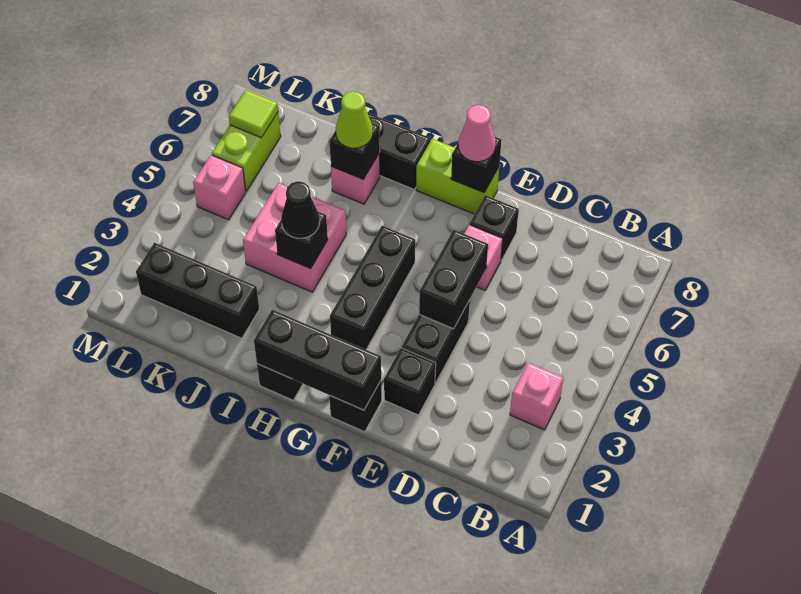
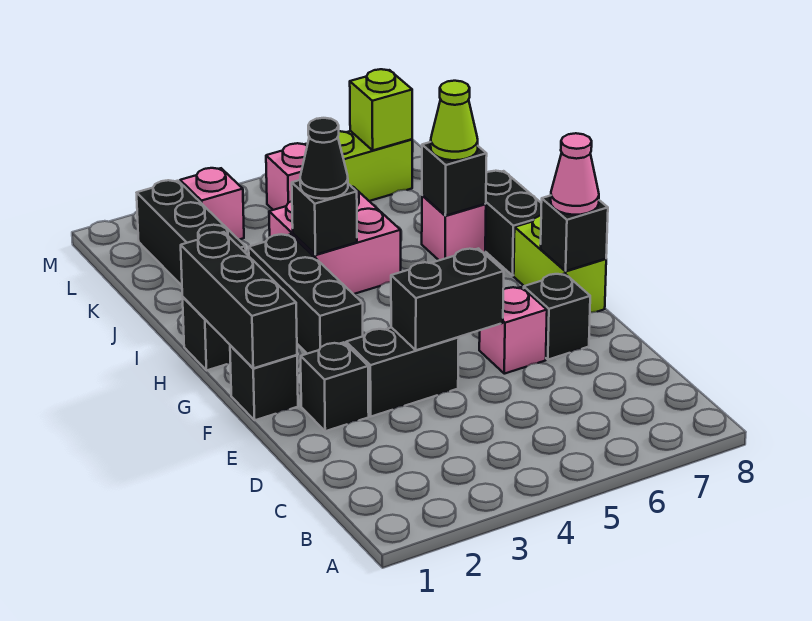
pink brick B3 level 1 -> pink brick L3 level 1
black brick G3:G5 level 1 -> black brick G3:I3 level 1
lime tile L7 level 2 -> lime brick L7 level 2

